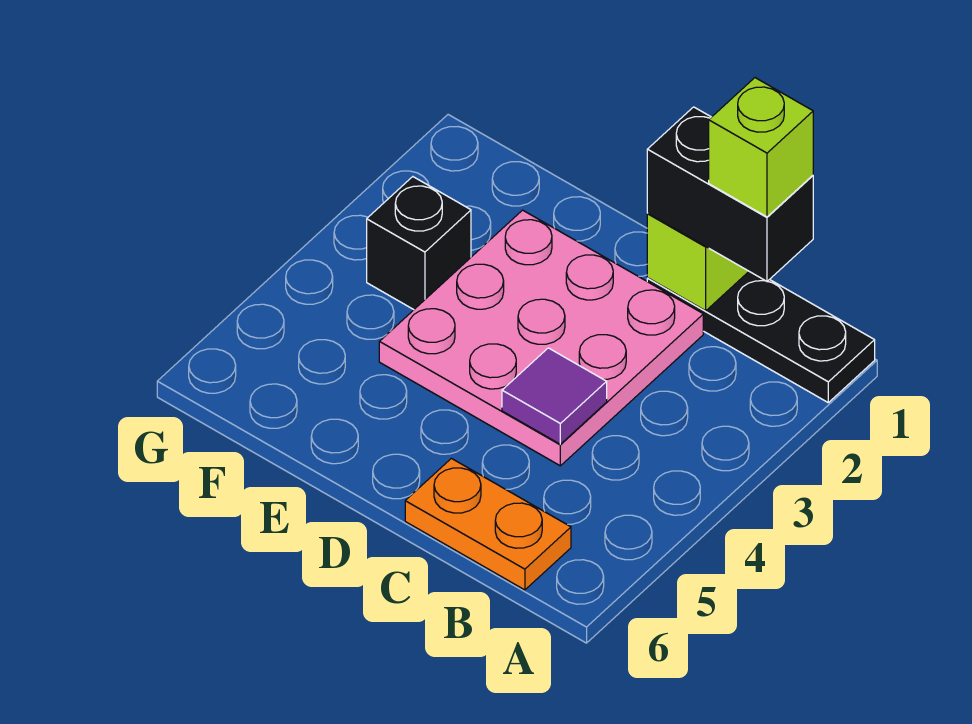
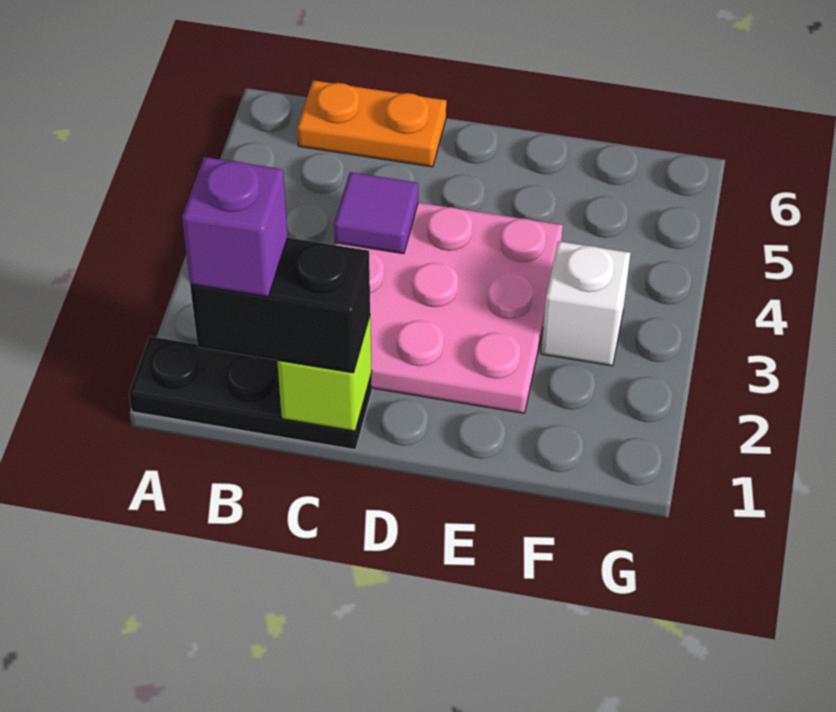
lime brick B1 level 4 -> purple brick B1 level 4
black brick F3 level 1 -> white brick F3 level 1

